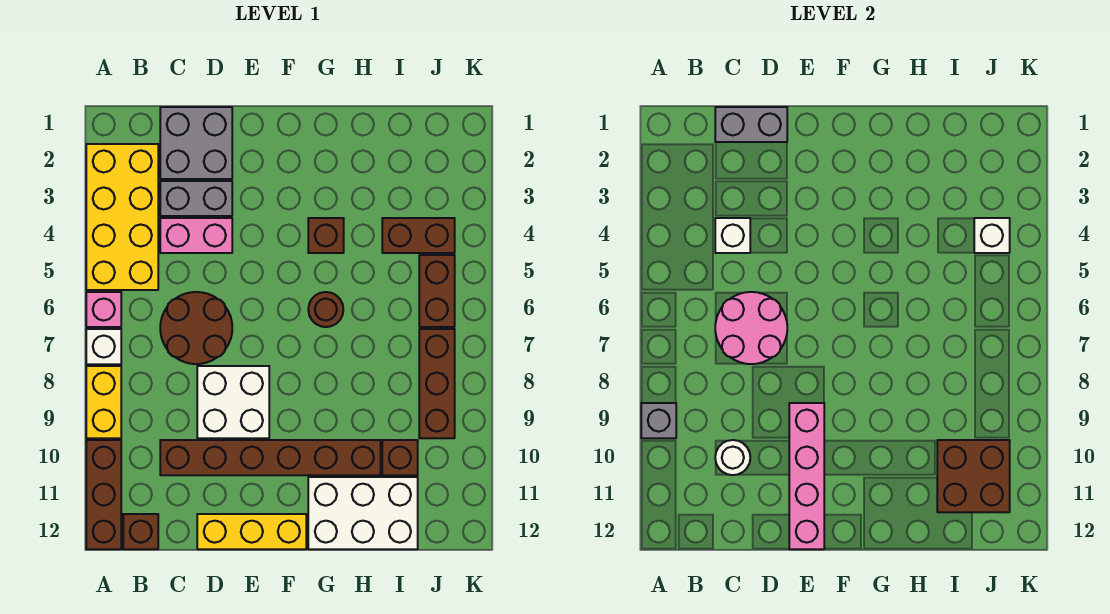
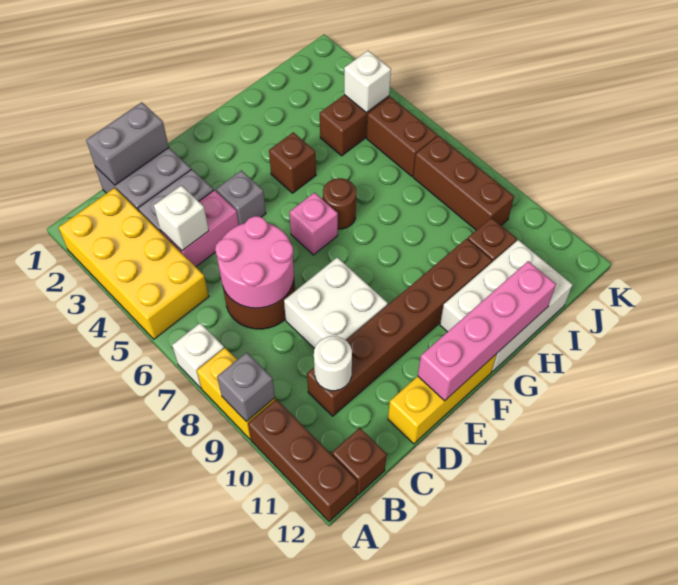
pink brick A6 level 1 -> pink brick F6 level 1
none -> grey brick E4 level 1
pink brick E9:E12 level 2 -> pink brick E12:H12 level 2
brown brick I10:J11 level 2 -> none

